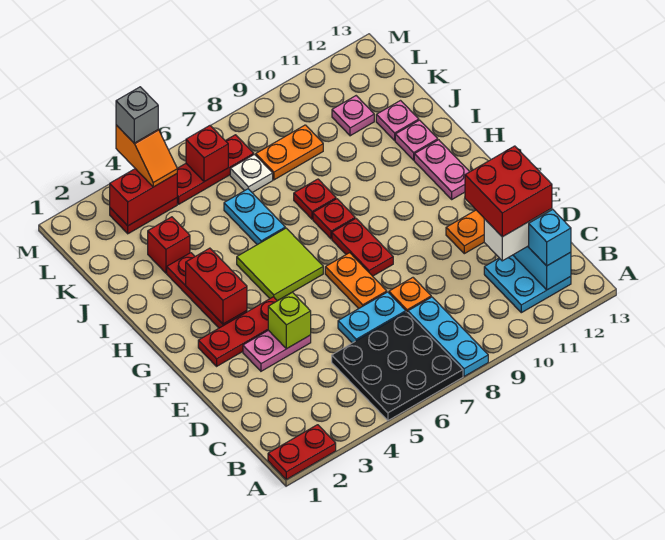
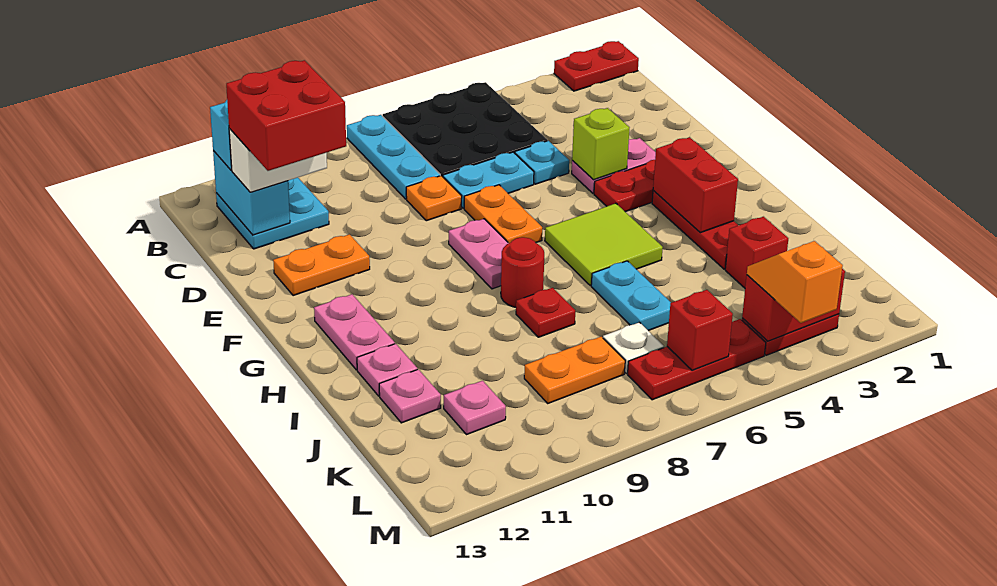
none -> cyan plate D5 level 1
red plate F8:G8 level 1 -> pink plate F8:G8 level 1
red plate H8 level 1 -> red round brick H8 level 1
grey brick M4 level 4 -> none

